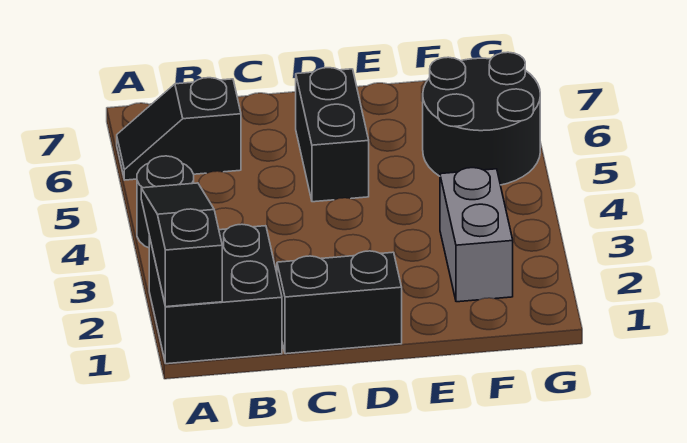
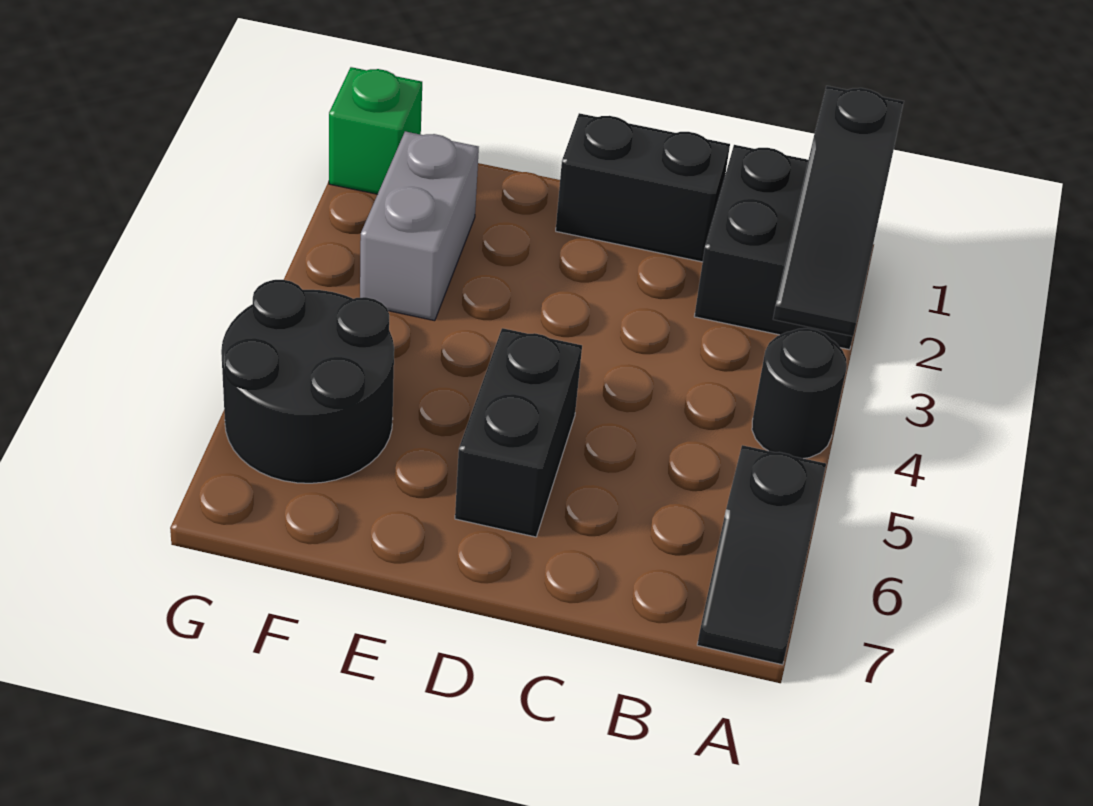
black slope A6:B6 level 1 top B -> black slope A6:A7 level 1 top 6
none -> green brick G1 level 1

